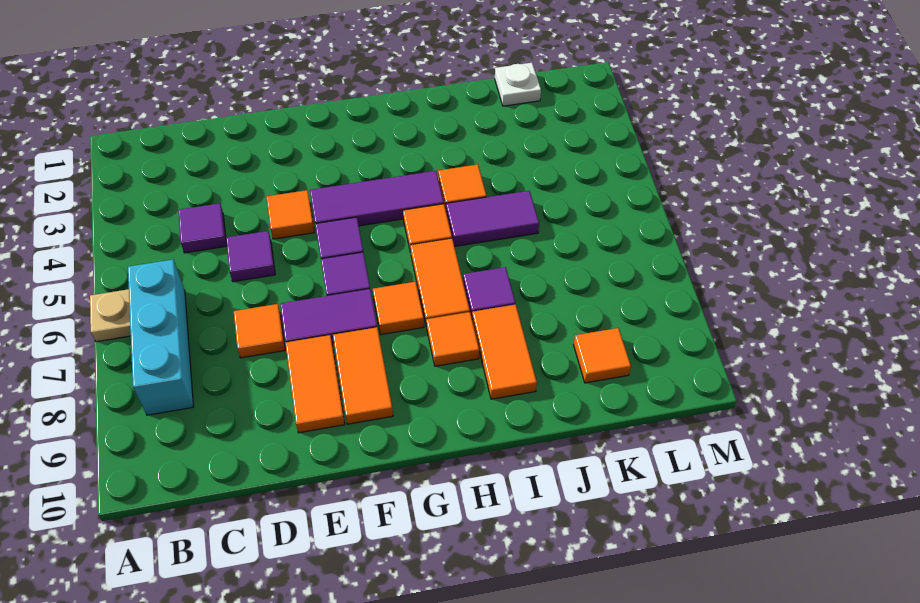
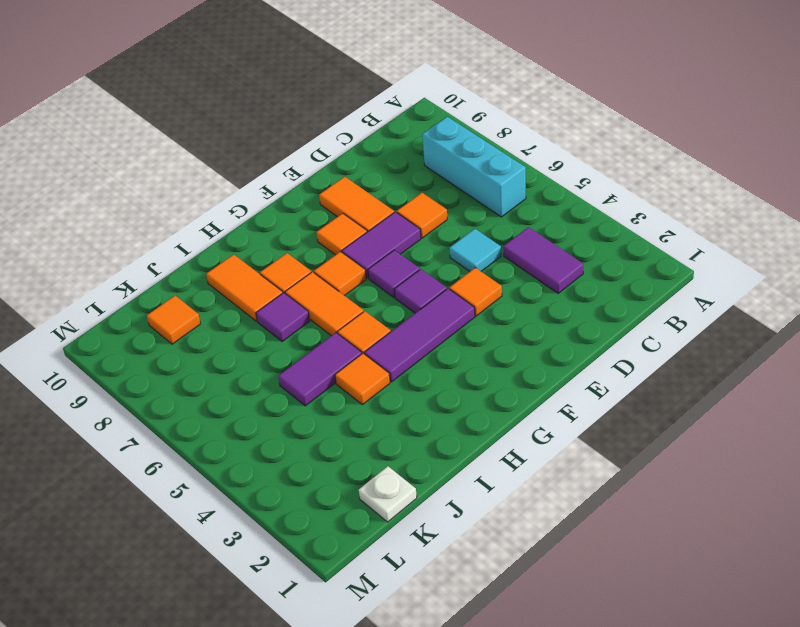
tan plate A6 level 1 -> none
purple tile C4 level 1 -> purple tile C3:C4 level 1
purple tile D5 level 1 -> cyan tile D5 level 1
orange tile F8:F9 level 1 -> orange tile F8 level 1

